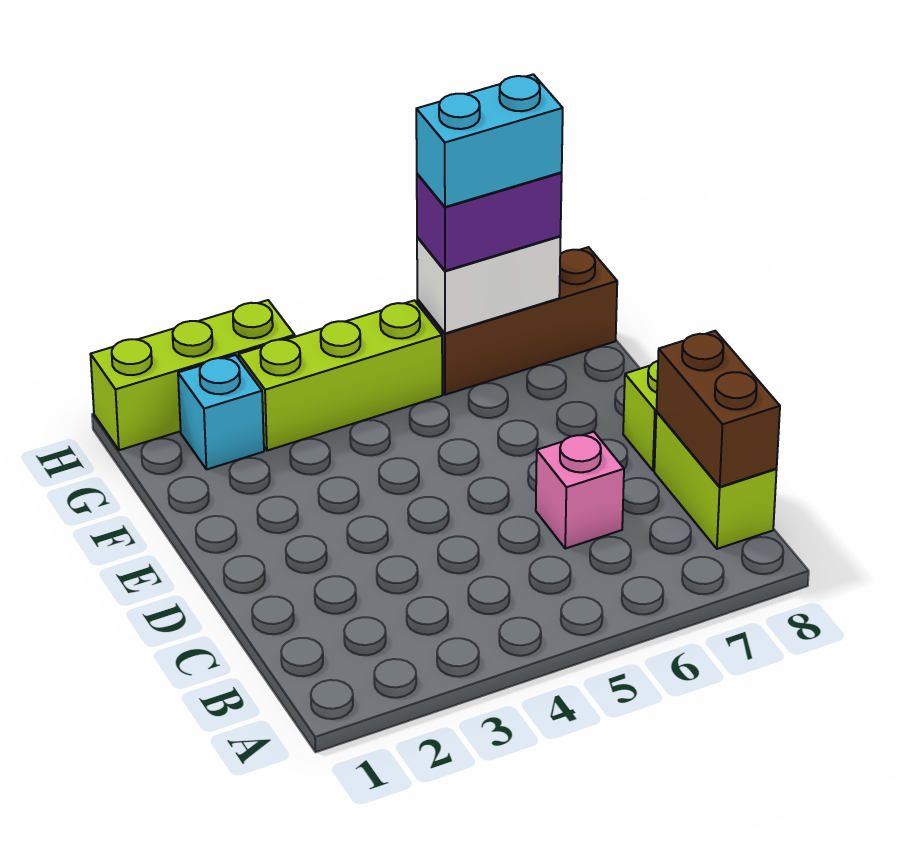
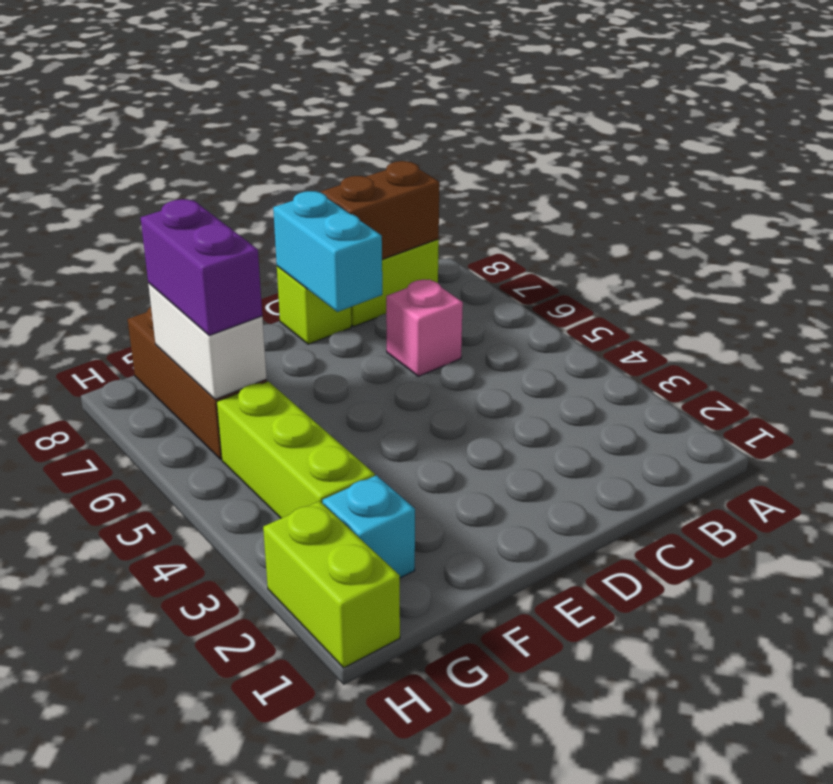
cyan brick G6:G7 level 4 -> cyan brick D7:D8 level 2
lime brick H1:H3 level 1 -> lime brick H1:H2 level 1

